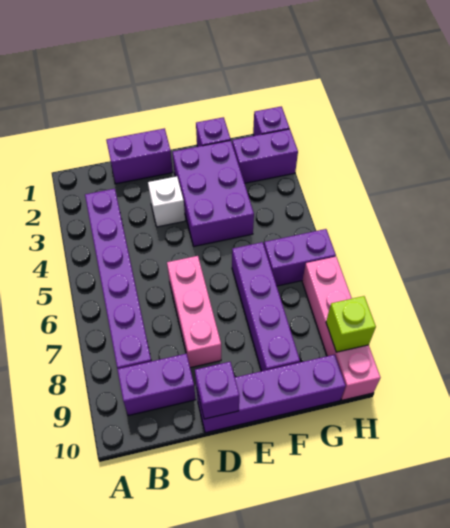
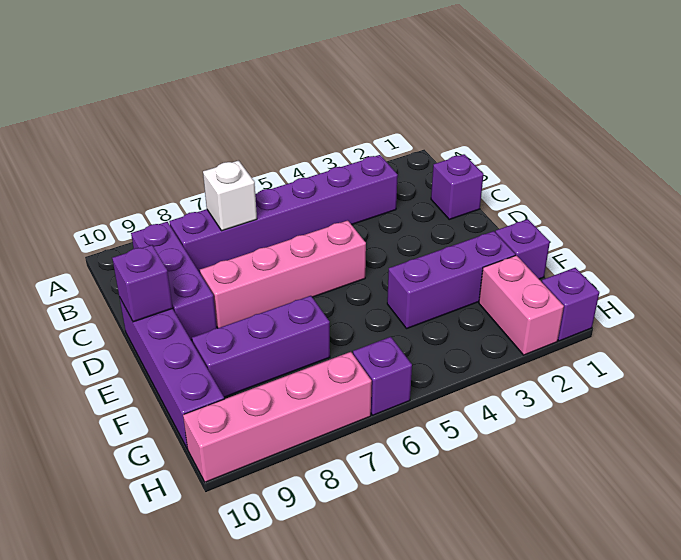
purple brick B9:C9 level 1 -> purple brick B9:D9 level 1
purple brick C1:D1 level 1 -> purple brick C1 level 1
white brick D3 level 1 -> white brick B7 level 2
pink brick D6:D8 level 1 -> pink brick D5:D8 level 1
purple brick E2:F4 level 1 -> purple brick F2:F4 level 1
purple brick F6:F9 level 1 -> purple brick F7:F9 level 1
purple brick G2:H2 level 1 -> pink brick G2:H2 level 1
purple brick G6:H6 level 1 -> purple brick H6 level 1
lime brick H9 level 2 -> none

